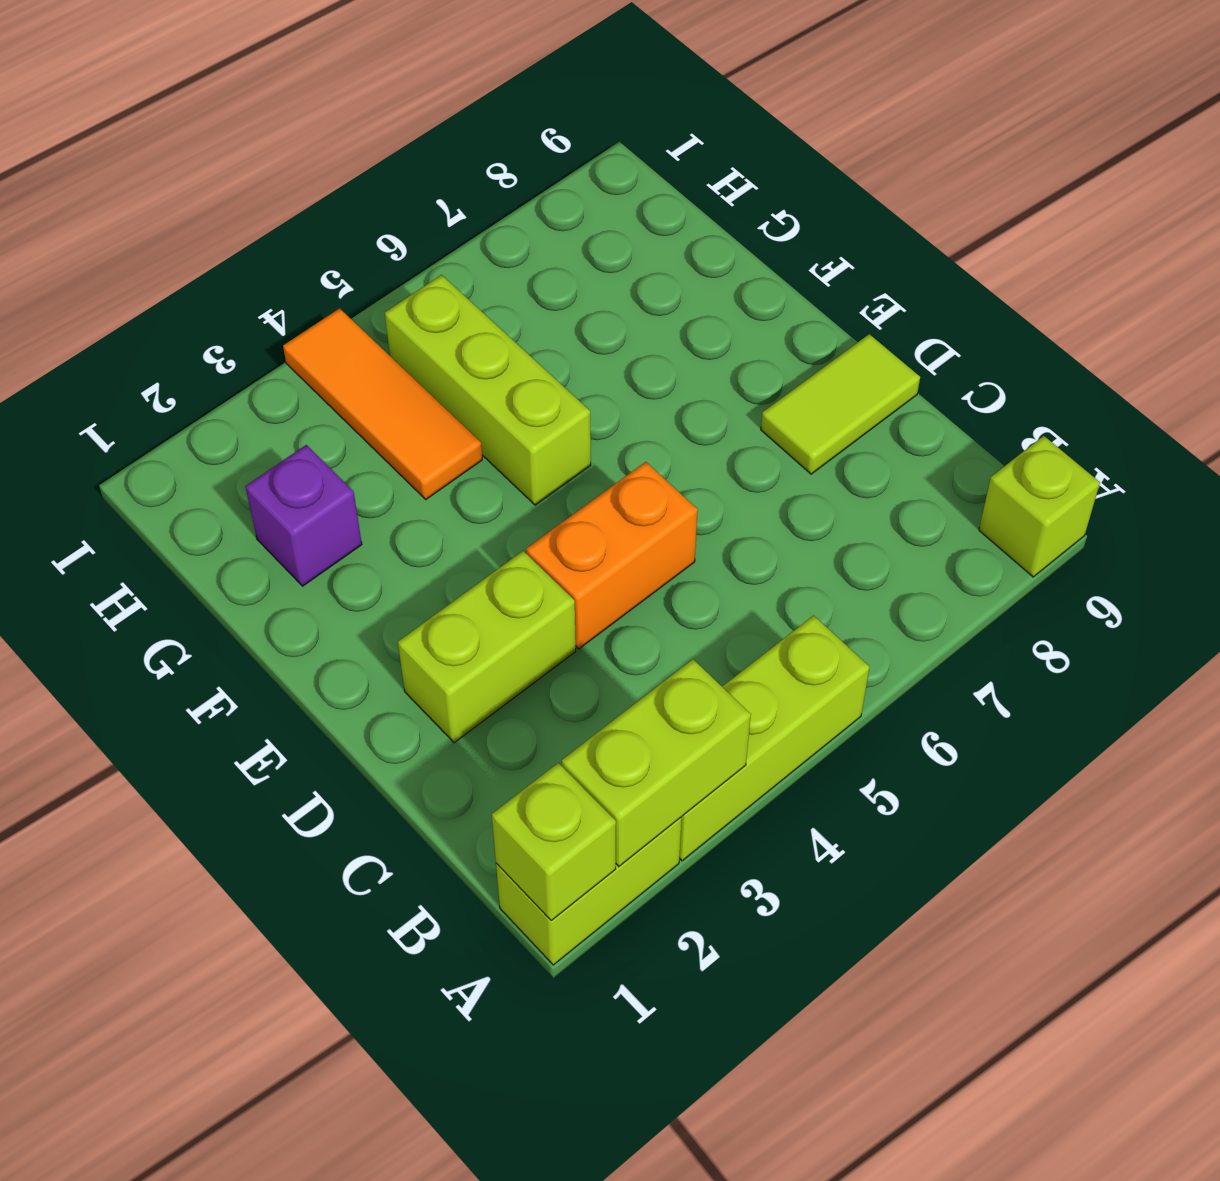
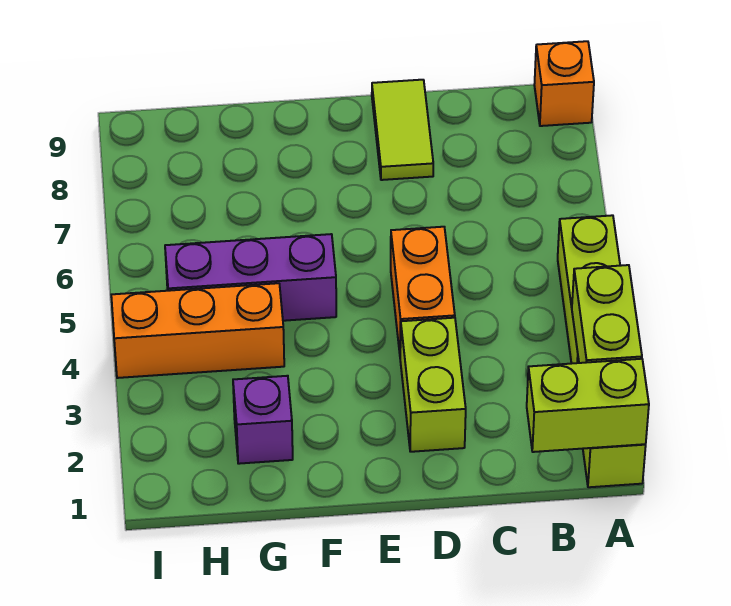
lime brick A1 level 2 -> lime brick A1:B1 level 2
lime brick A9 level 1 -> orange brick A9 level 1
lime brick F5:H5 level 1 -> purple brick F5:H5 level 1
orange tile G4:I4 level 1 -> orange brick G4:I4 level 1

